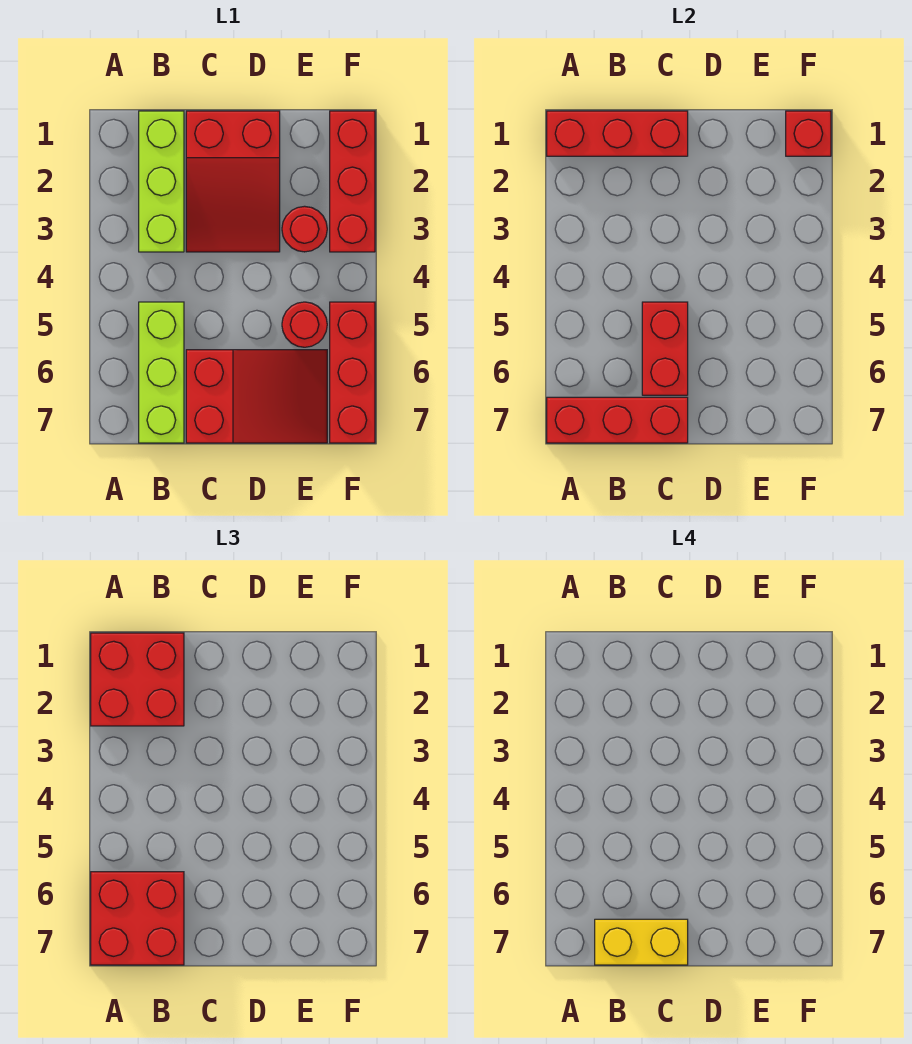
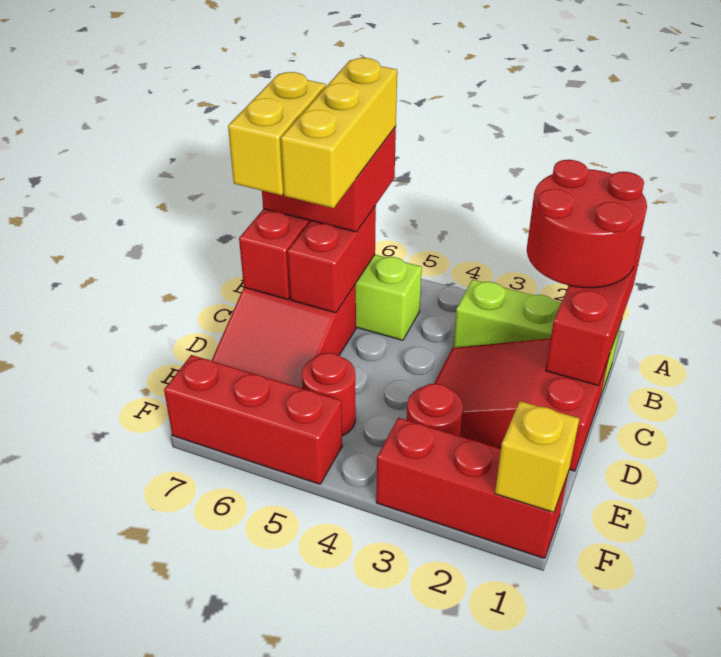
red brick A1:B2 level 3 -> red round brick A1:B2 level 3
none -> yellow brick A6:C6 level 4
red brick C5:C6 level 2 -> red brick B6:C6 level 2
red brick F1 level 2 -> yellow brick F1 level 2

